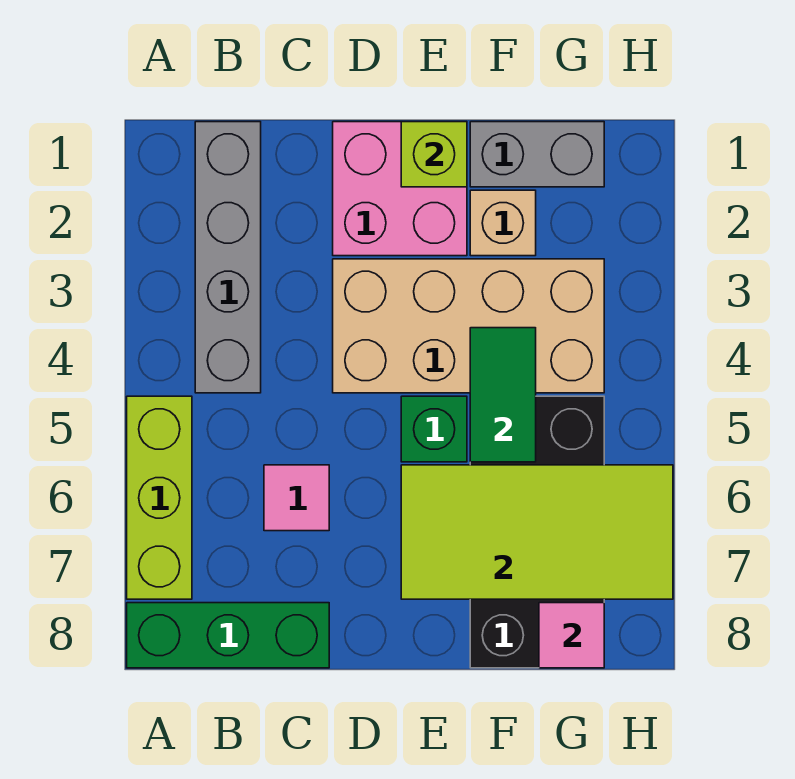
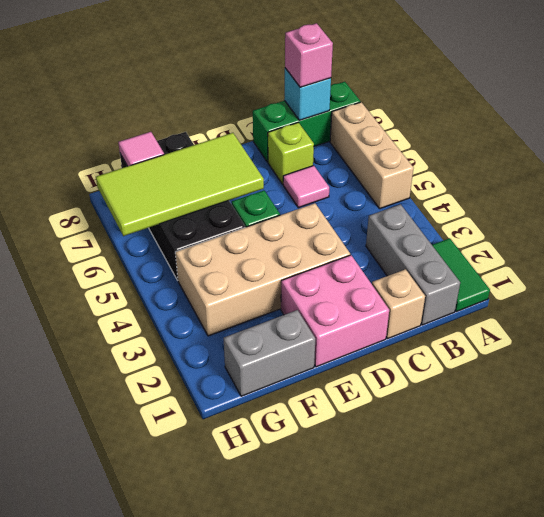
lime brick A5:A7 level 1 -> tan brick A5:A7 level 1
grey brick B1:B4 level 1 -> grey brick B1:B3 level 1
none -> cyan brick B8 level 2
none -> pink brick B8 level 3
lime brick E1 level 2 -> lime brick C7 level 1
tan brick F2 level 1 -> tan brick C1 level 1
green tile F4:F5 level 2 -> green tile A1:A2 level 1

